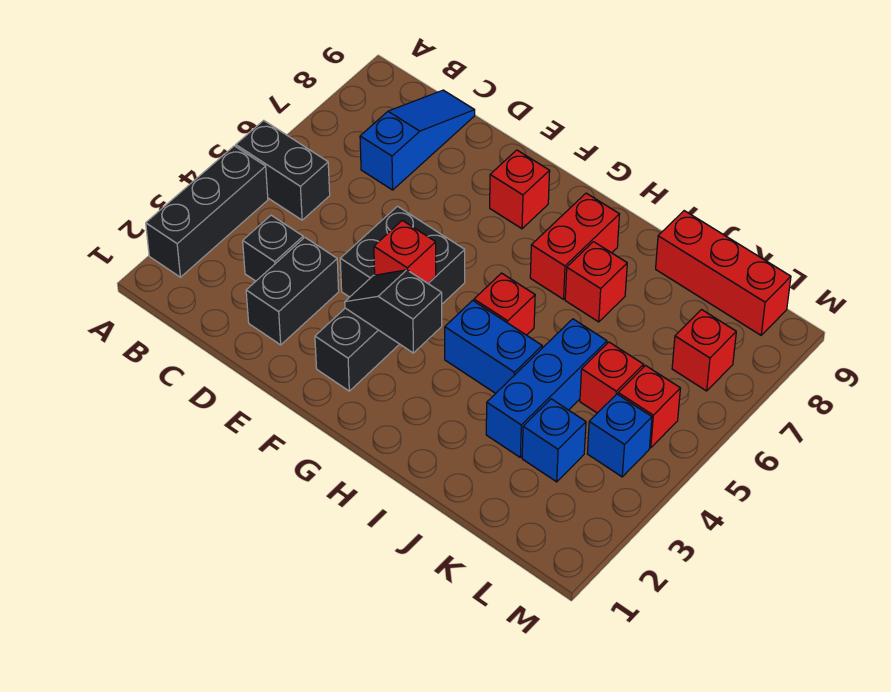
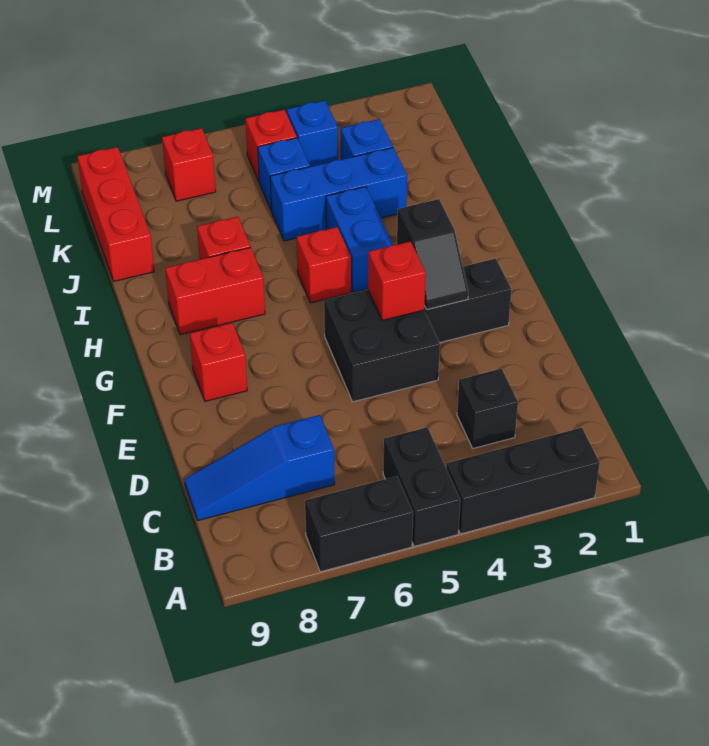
black brick D2:D3 level 1 -> black brick A6:A7 level 1
red brick K5 level 1 -> blue brick K5 level 1

